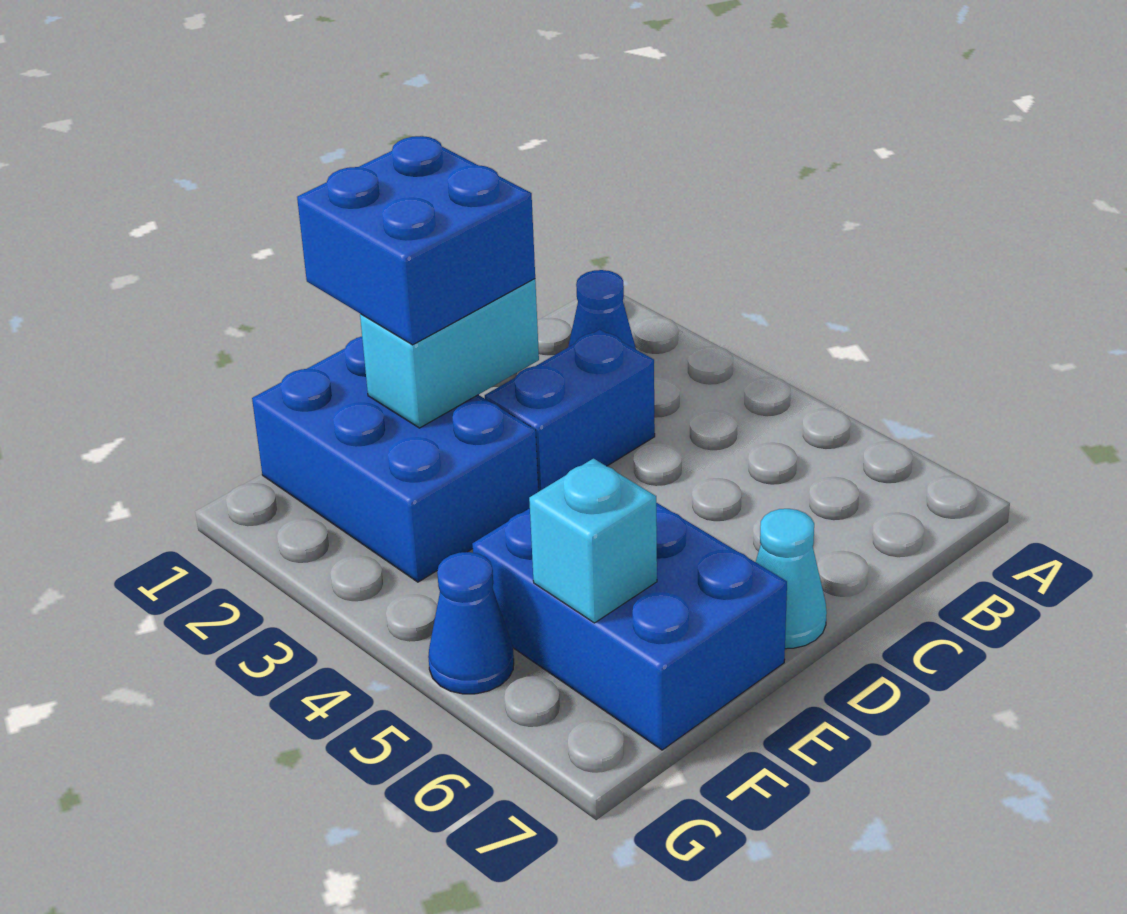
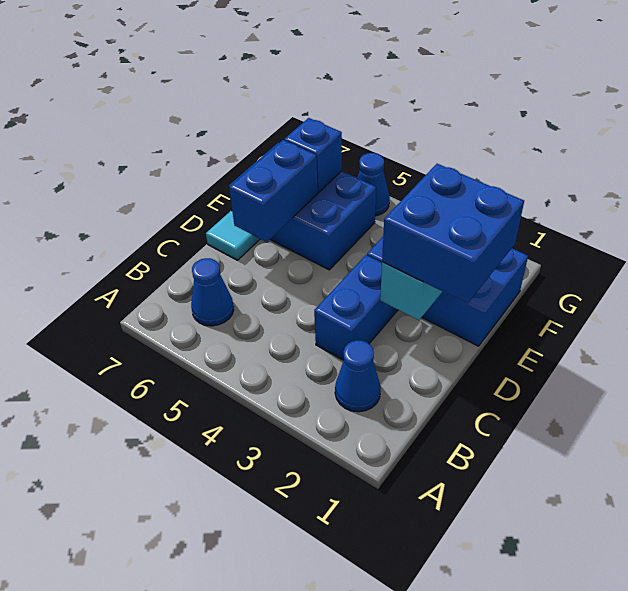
none -> blue cone B6 level 1
none -> blue brick D6:E6 level 2
cyan cone D7 level 1 -> cyan tile D7 level 1
cyan brick F6 level 2 -> blue brick F6 level 2

